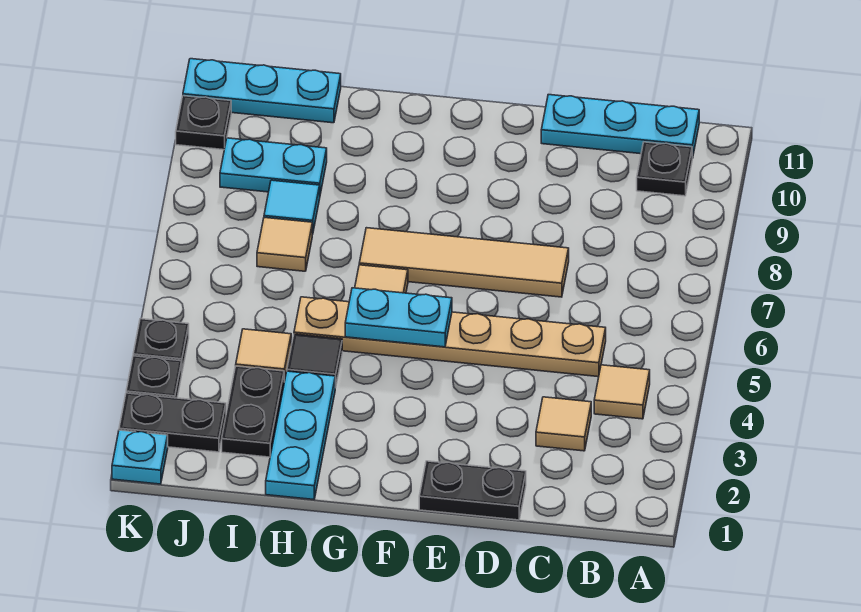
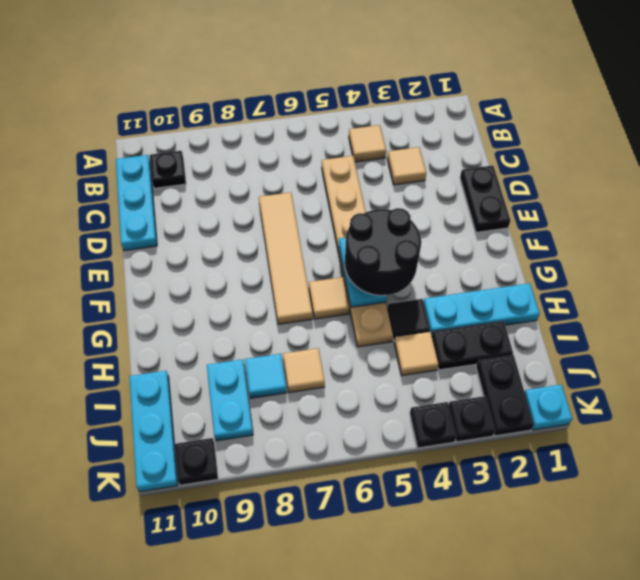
none -> black round brick F4:G5 level 3

